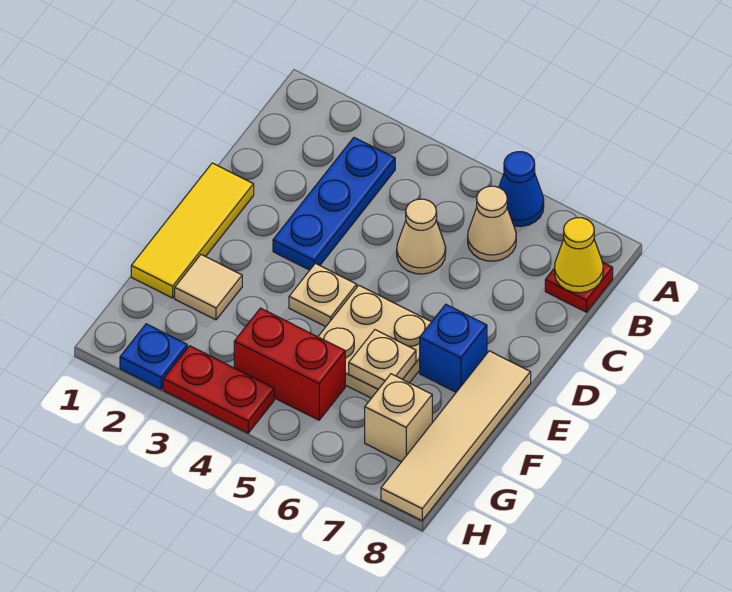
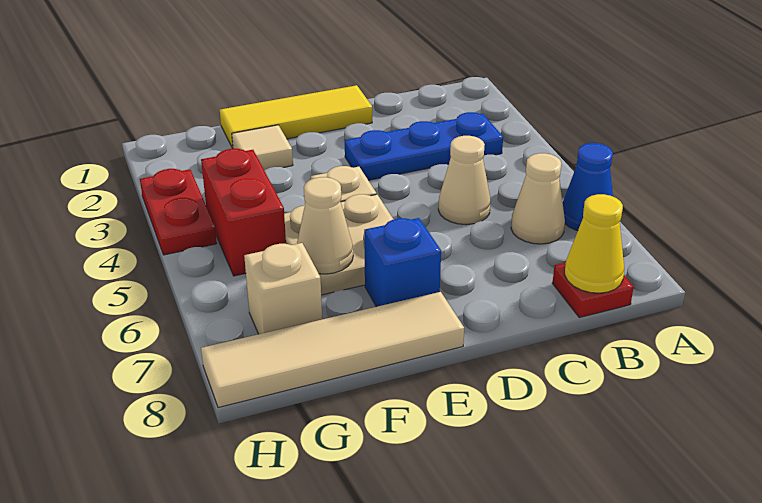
tan plate F6 level 2 -> tan cone F6 level 2
blue plate H2 level 1 -> none

